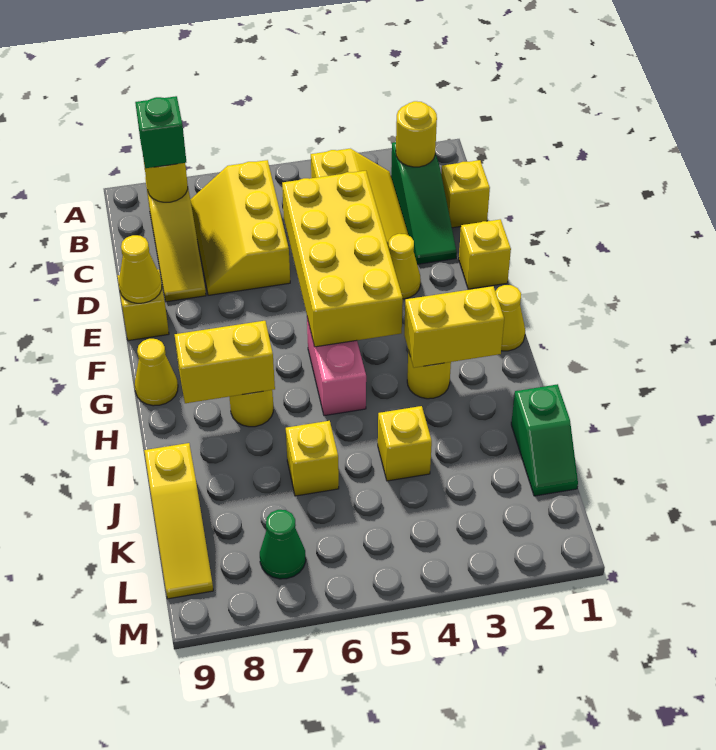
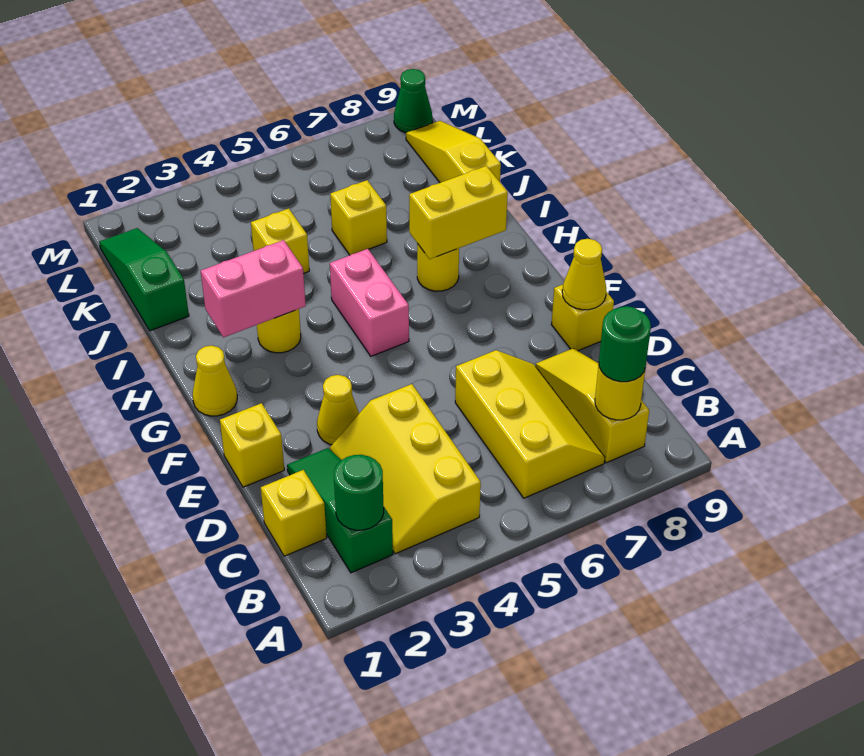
yellow round brick B2 level 2 -> green round brick B2 level 2
green brick B8 level 3 -> green round brick B8 level 3
yellow brick D4:G5 level 2 -> none
yellow cone G9 level 1 -> none
yellow brick H2:H3 level 2 -> pink brick H2:H3 level 2
green slope J1:K1 level 1 top J -> green slope J1:L1 level 1 top J
green cone L7 level 1 -> green cone M9 level 1

